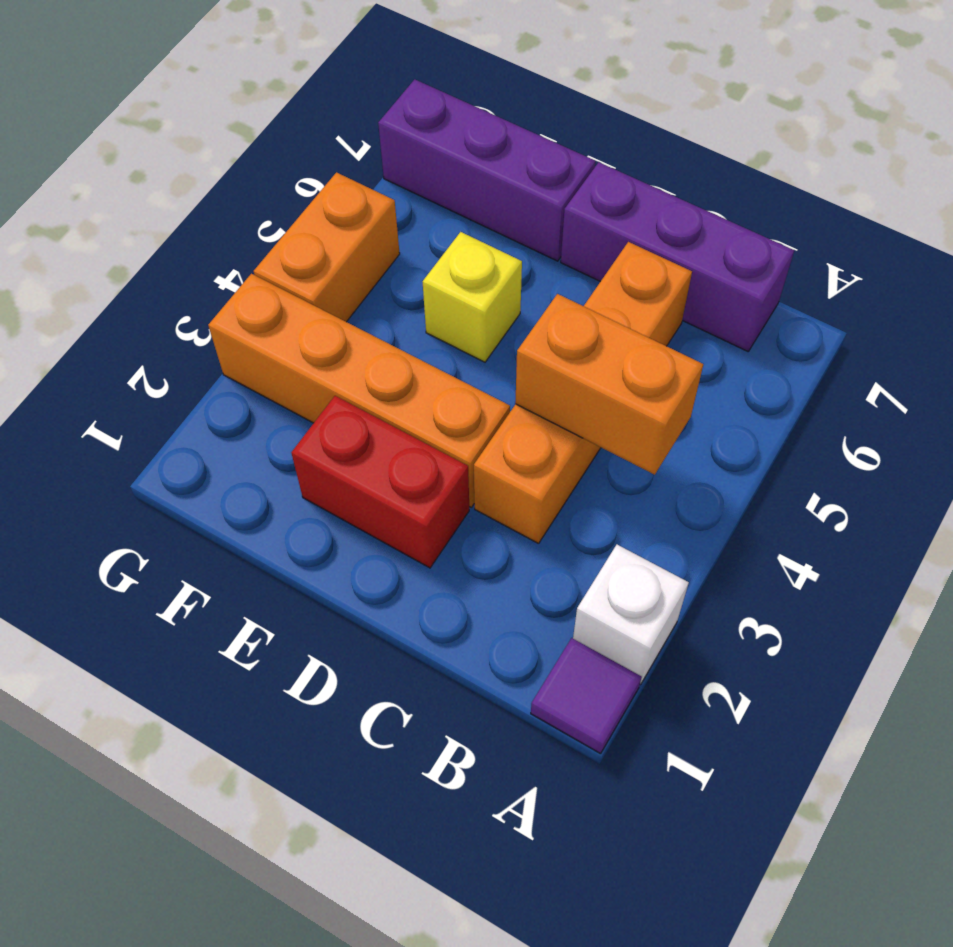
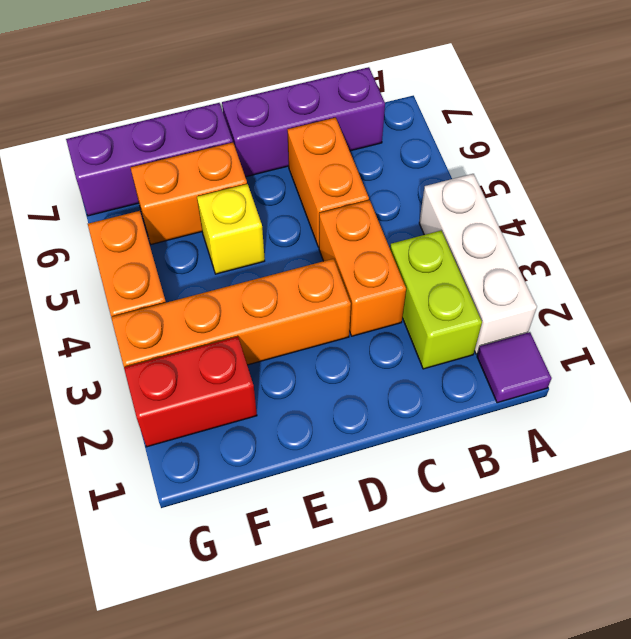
white brick A2 level 1 -> white brick A2:A4 level 1
none -> lime brick B2:B3 level 1
orange brick B4:C4 level 2 -> orange brick E6:F6 level 1
red brick D2:E2 level 1 -> red brick F2:G2 level 1

